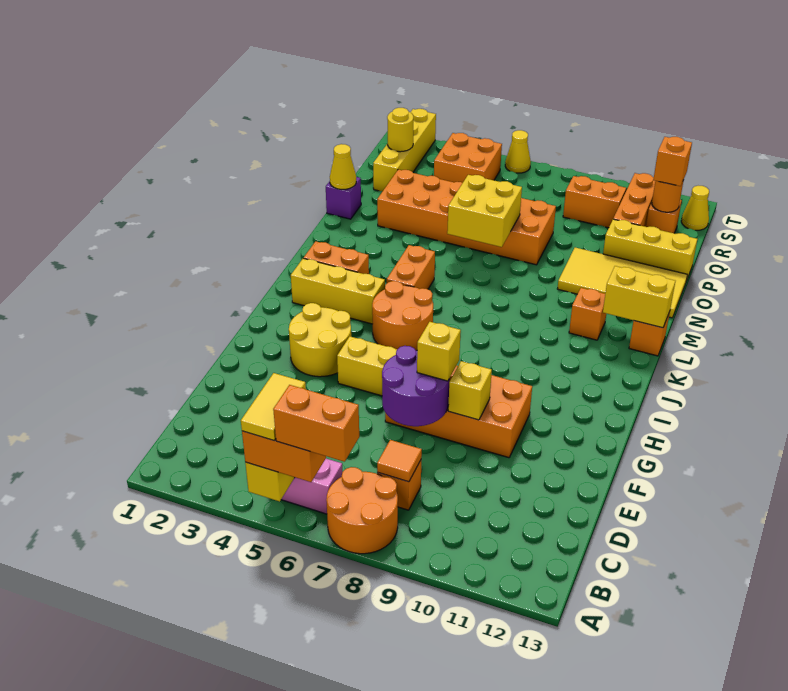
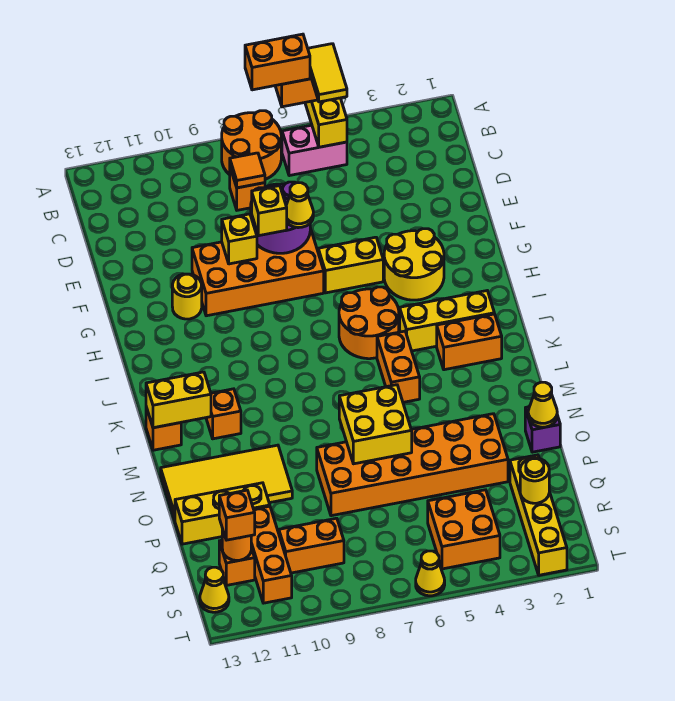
none -> yellow cone F7 level 3
none -> yellow round brick G11 level 1

